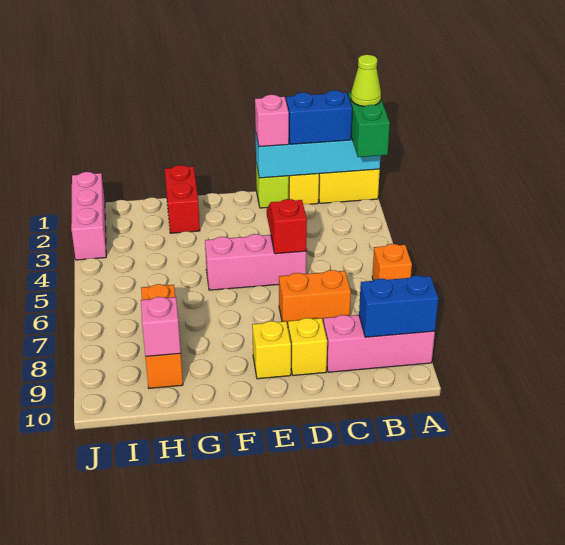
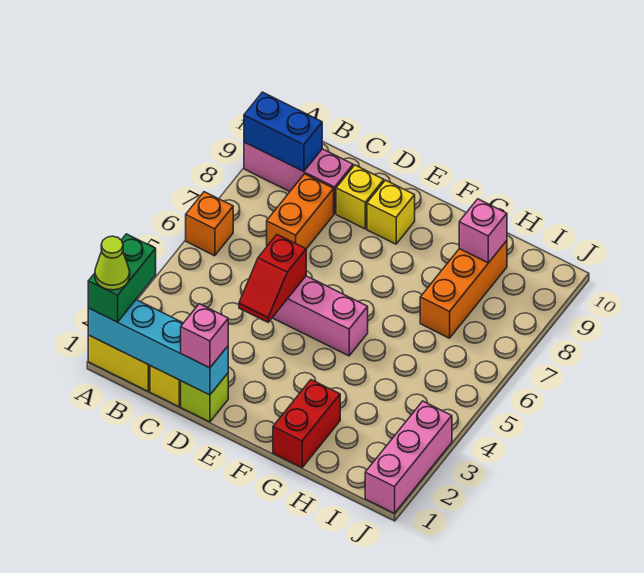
blue brick B1:C1 level 3 -> none
orange brick C7:D7 level 1 -> orange brick C7:C8 level 1

